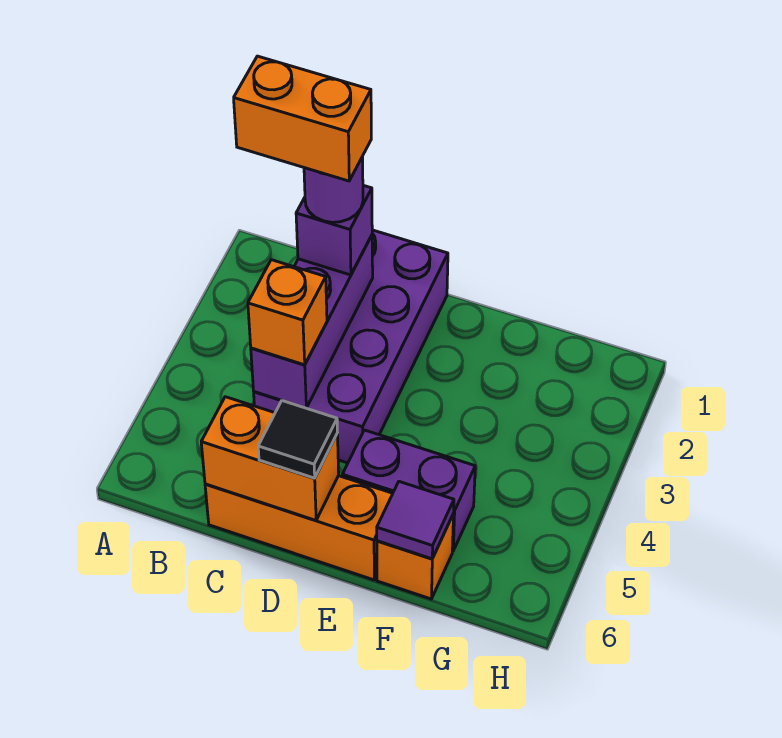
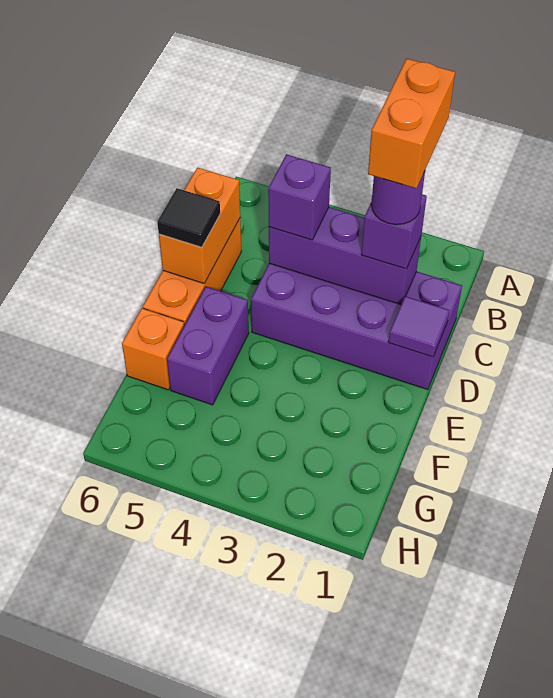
orange brick C4 level 3 -> purple brick C4 level 3
purple tile F6 level 2 -> purple tile D1 level 2

